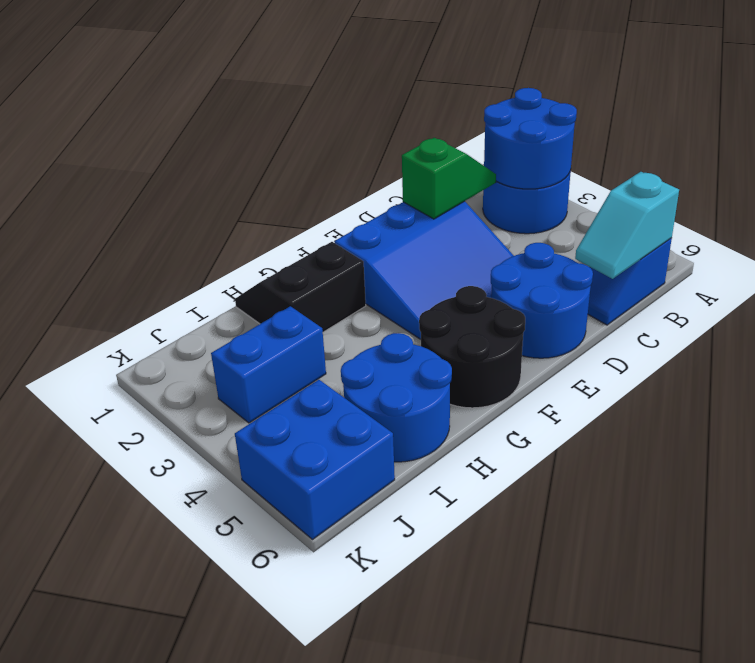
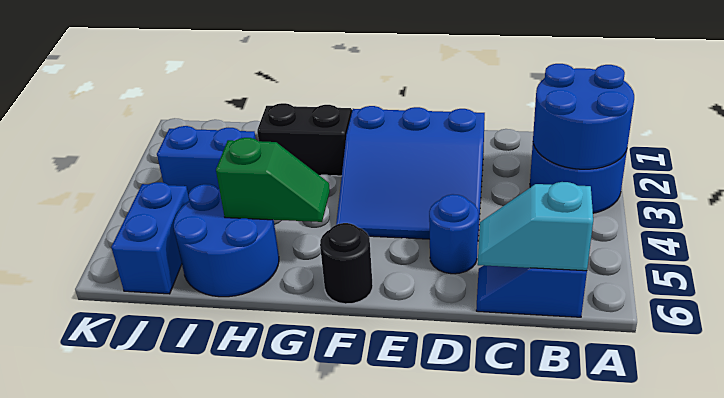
green slope C2:D2 level 2 top D -> green slope G5:H5 level 2 top H
blue round brick D5:E6 level 1 -> blue round brick D5 level 1
black round brick F5:G6 level 1 -> black round brick F6 level 1
blue brick J5:K6 level 1 -> blue brick J5:J6 level 1

